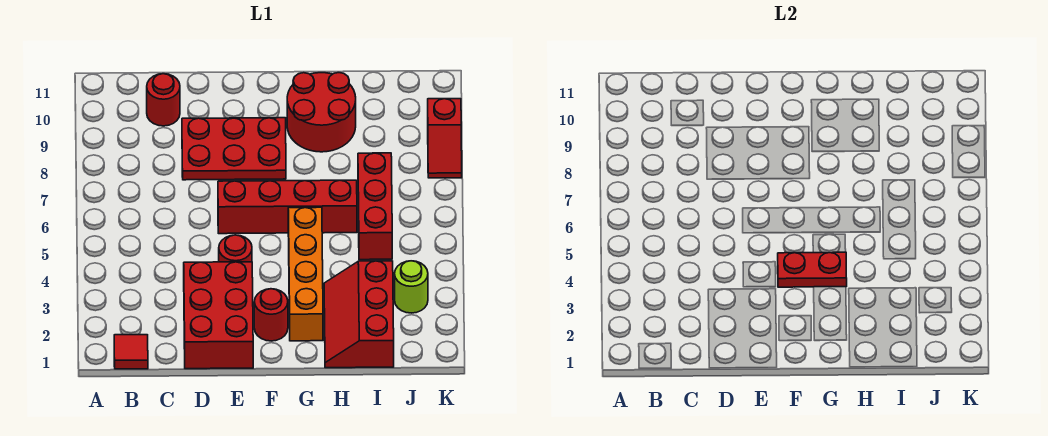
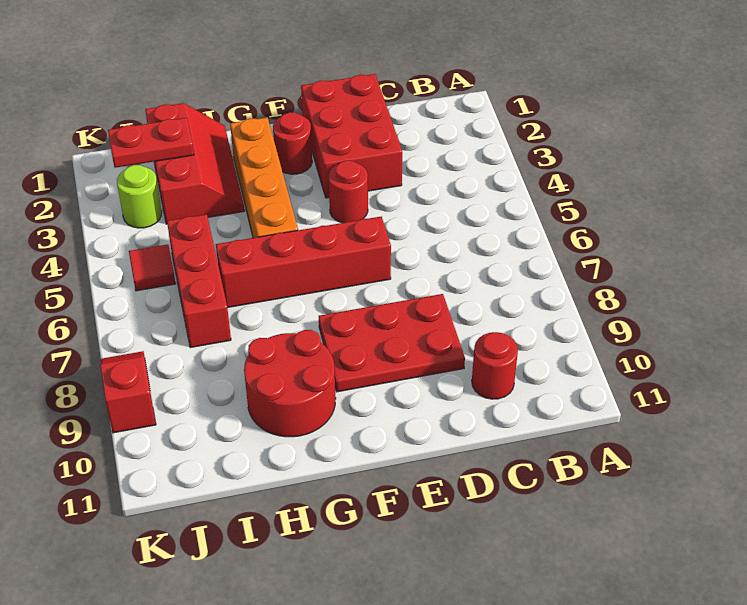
red tile B1 level 1 -> red tile J5 level 1
red plate F4:G4 level 2 -> red plate I2:J2 level 2

